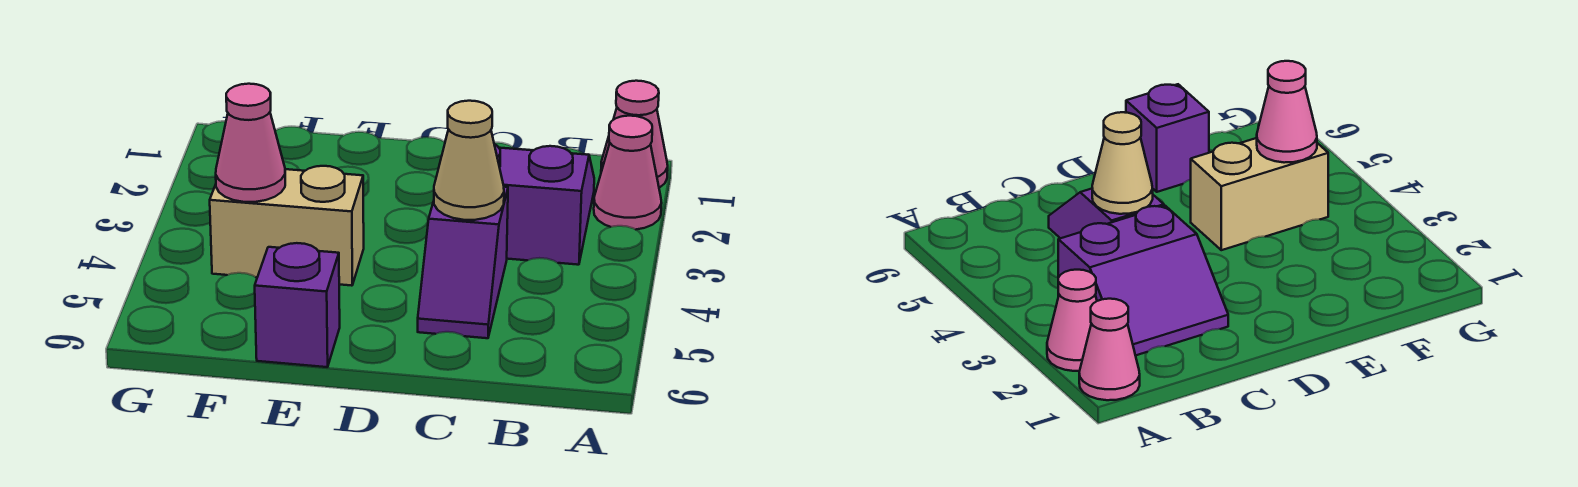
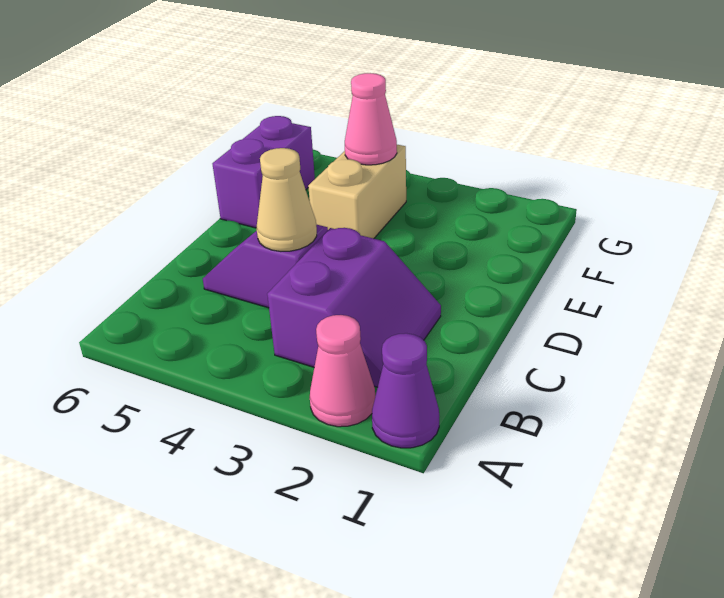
pink cone A1 level 1 -> purple cone A1 level 1
purple brick E6 level 1 -> purple brick E6:F6 level 1

